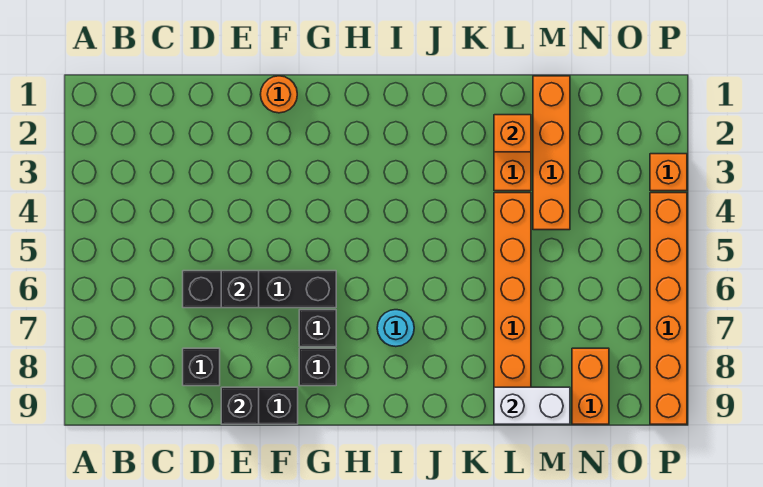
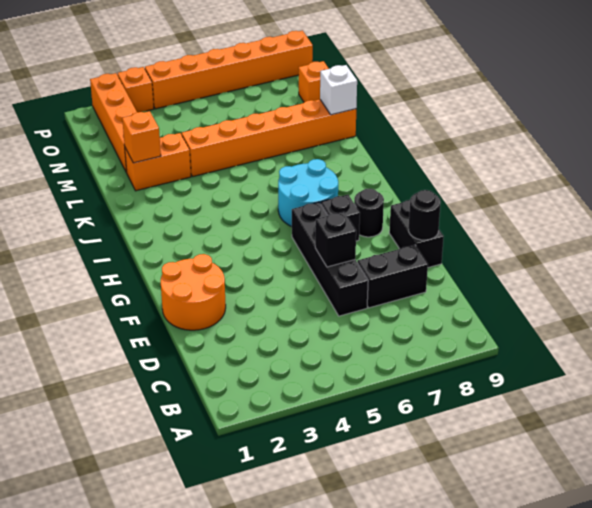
black brick D8 level 1 -> black brick D7:D8 level 1
black brick E9 level 2 -> black round brick E9 level 2
orange round brick F1 level 1 -> orange round brick E1:F2 level 1
black brick G8 level 1 -> black round brick G8 level 1
cyan round brick I7 level 1 -> cyan round brick H6:I7 level 1
white brick L9:M9 level 2 -> white brick L9 level 2
orange brick M1:M4 level 1 -> orange brick M2:P2 level 1
orange brick N8:N9 level 1 -> orange brick N9 level 1

